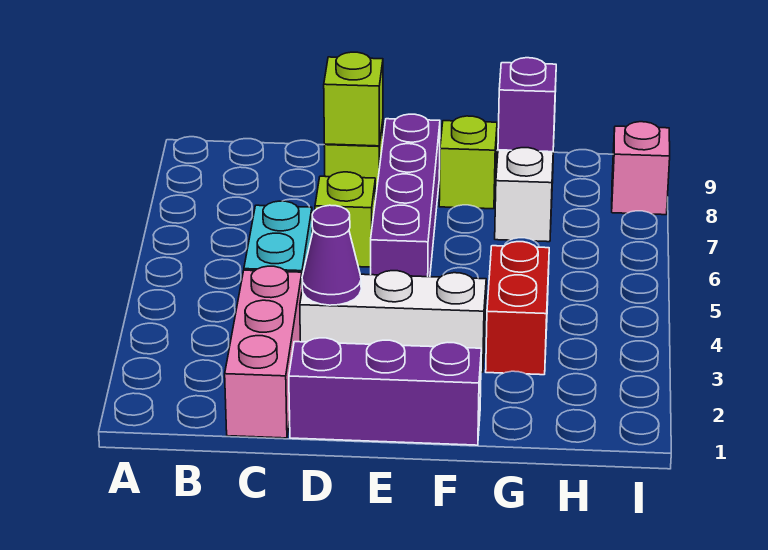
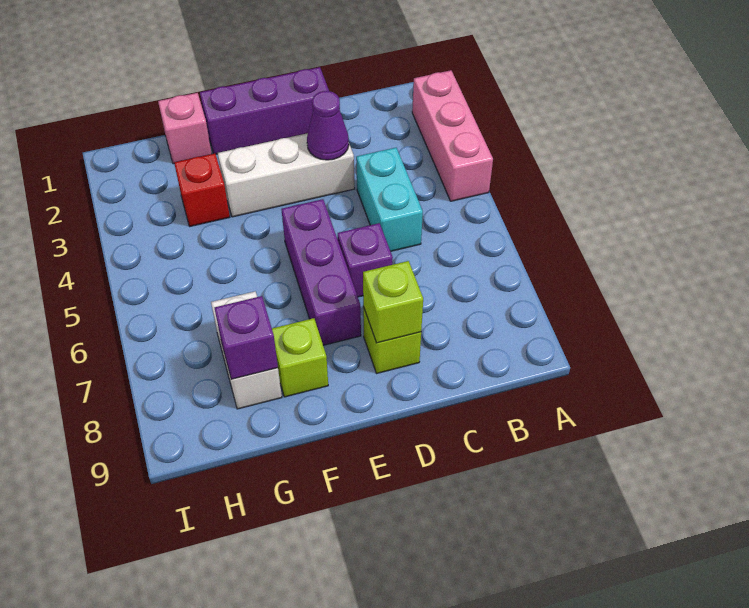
pink brick C1:C3 level 1 -> pink brick A2:A4 level 1
lime brick D6 level 1 -> purple brick D6 level 1
purple brick E5:E8 level 1 -> purple brick E5:E7 level 1
red brick G3:G4 level 1 -> red brick G3 level 1
pink brick I8 level 1 -> pink brick G1 level 1

